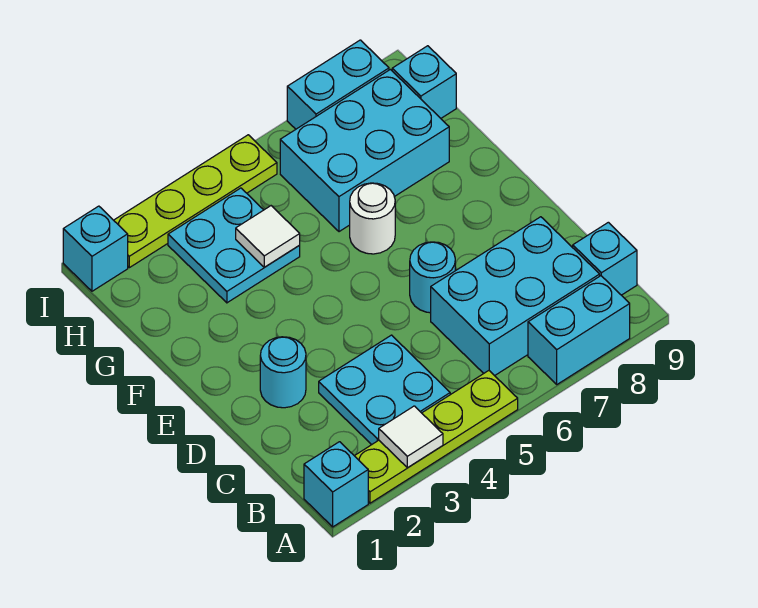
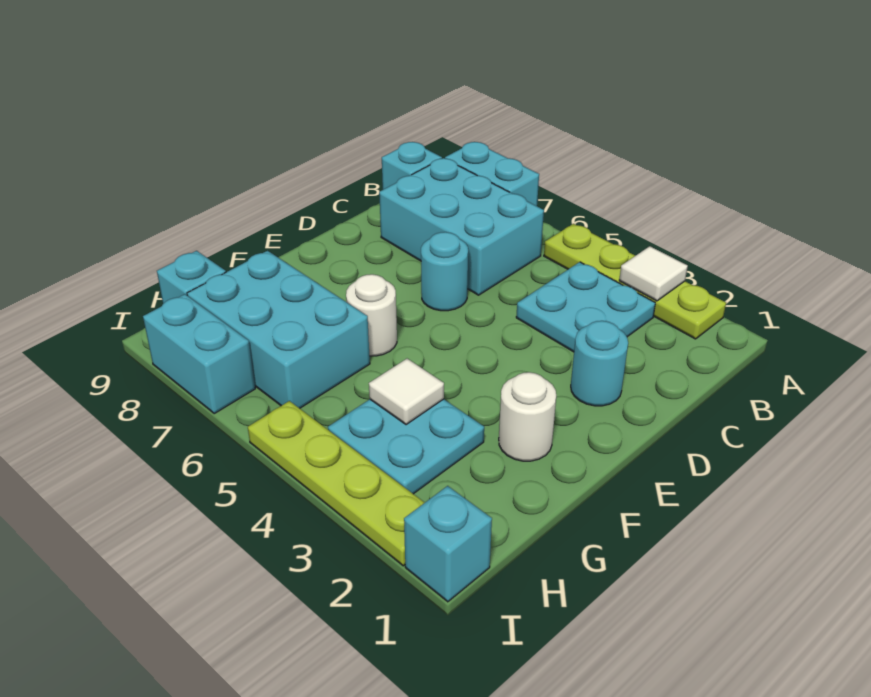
cyan brick A1 level 1 -> none
none -> white round brick F2 level 1

